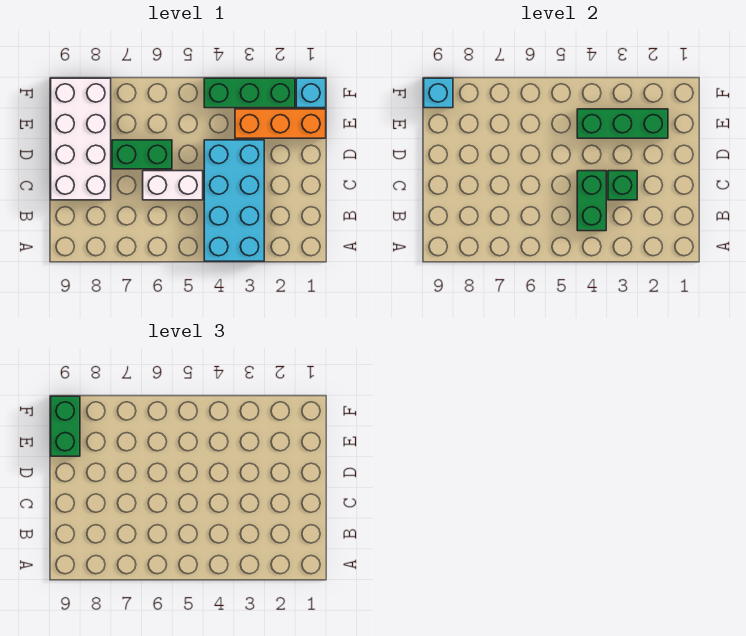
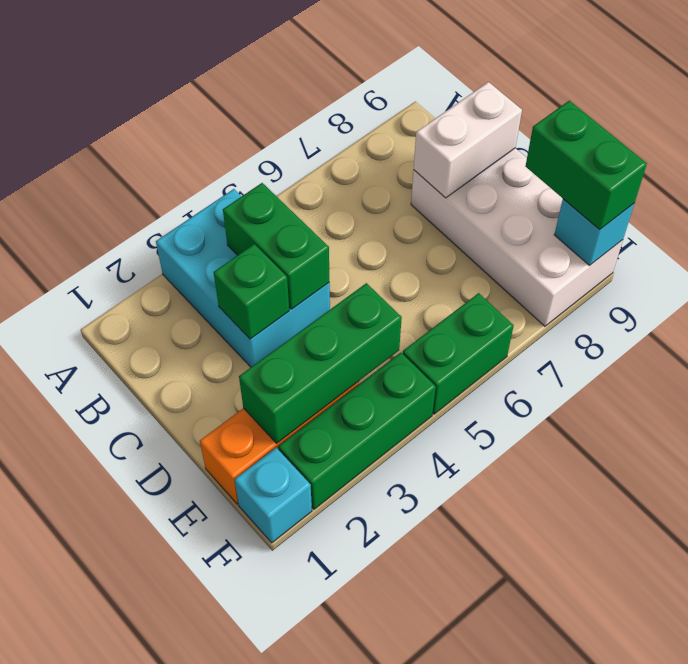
cyan brick A3:D4 level 1 -> cyan brick A3:C4 level 1
white brick C5:C6 level 1 -> white brick C8:C9 level 2
green brick D6:D7 level 1 -> green brick F5:F6 level 1

